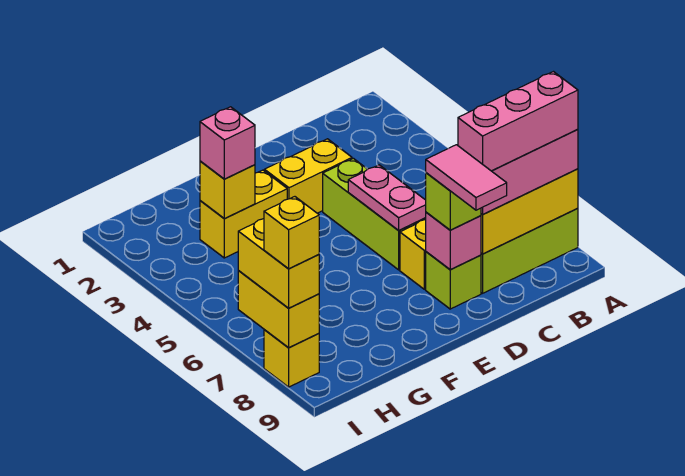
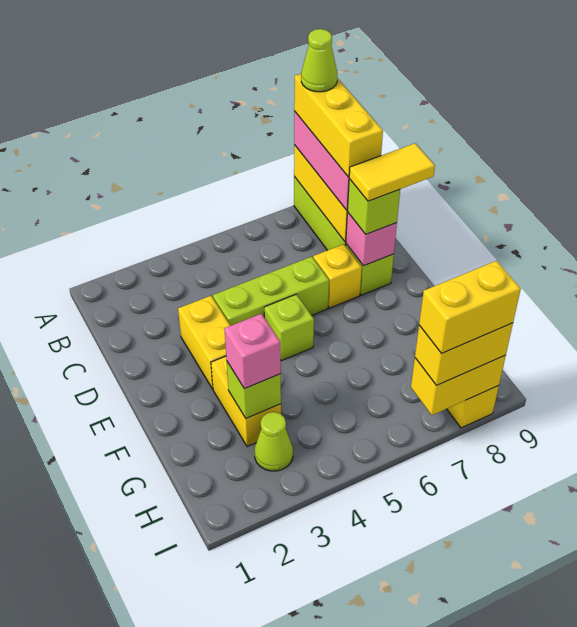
pink brick A8:C8 level 4 -> yellow brick A8:C8 level 4
none -> lime cone A8 level 5
pink plate D5:D6 level 2 -> none
pink tile D8:D9 level 4 -> yellow tile D8:D9 level 4
none -> lime brick E5 level 1
yellow brick G3 level 2 -> lime brick G3 level 2
none -> lime cone H3 level 1
yellow brick I8 level 4 -> yellow brick I7:I8 level 4

